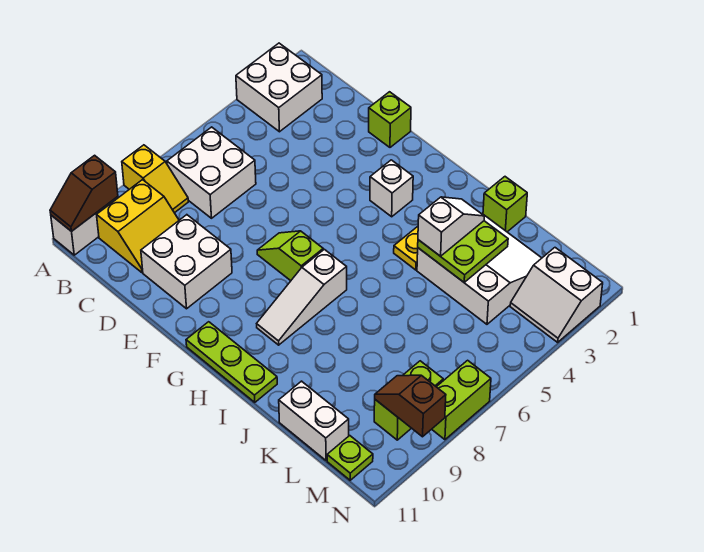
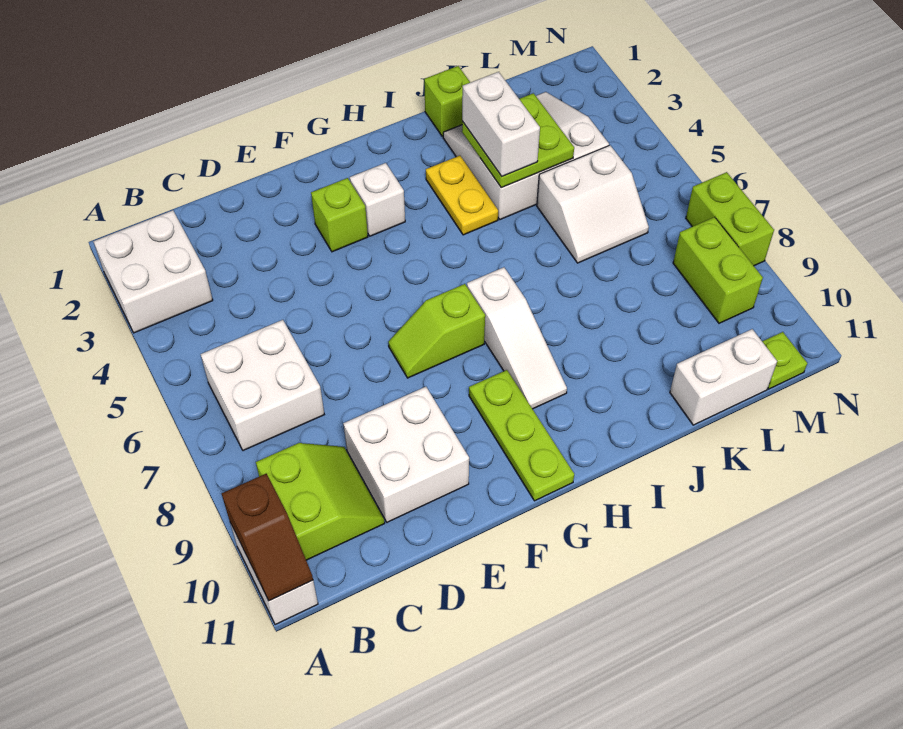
yellow slope A8:B8 level 1 top A -> none
yellow slope B9:C10 level 1 top B -> lime slope B9:C10 level 1 top B
lime brick E1 level 1 -> lime brick F3 level 1
lime plate G11:I11 level 1 -> lime plate G9:G11 level 1
white slope J3:J4 level 3 top 4 -> white brick J3:J4 level 3
white slope M2:N3 level 1 top 2 -> white slope K5:L6 level 1 top 5
brown slope M9:N9 level 2 top N -> none

